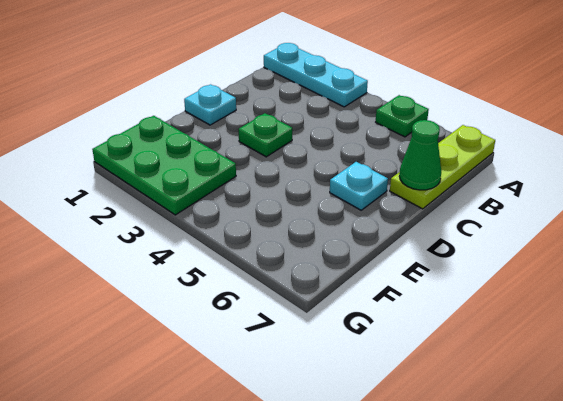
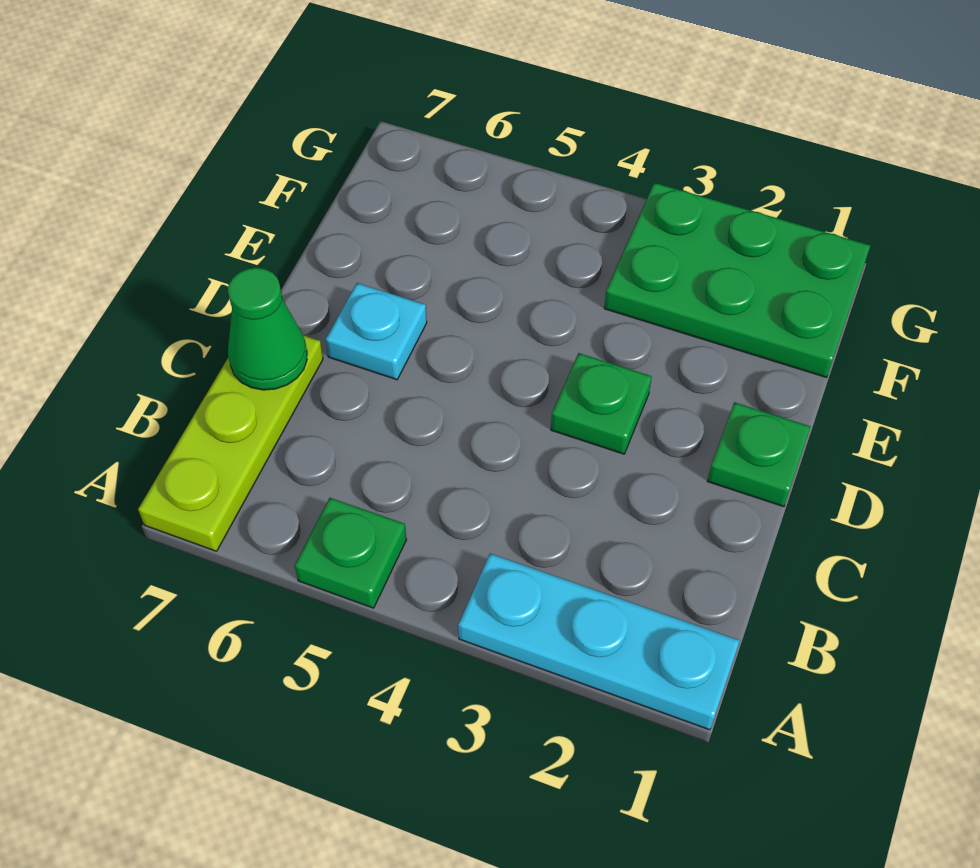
cyan plate D1 level 1 -> green plate D1 level 1

